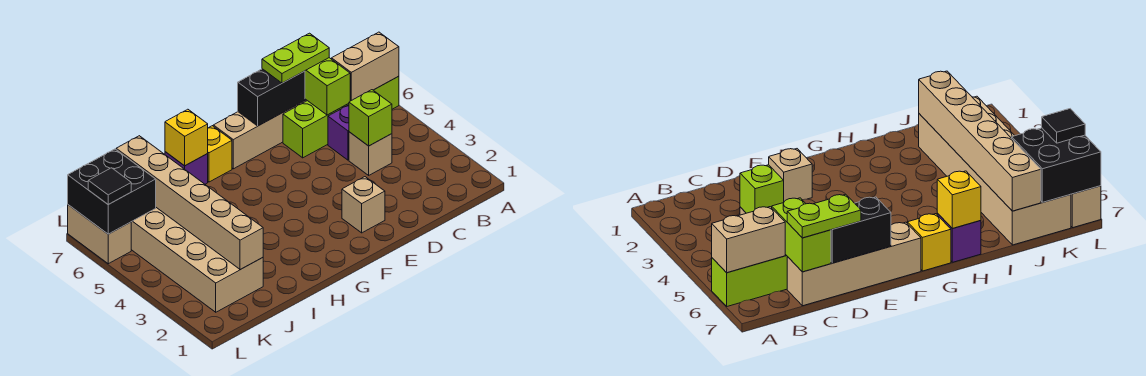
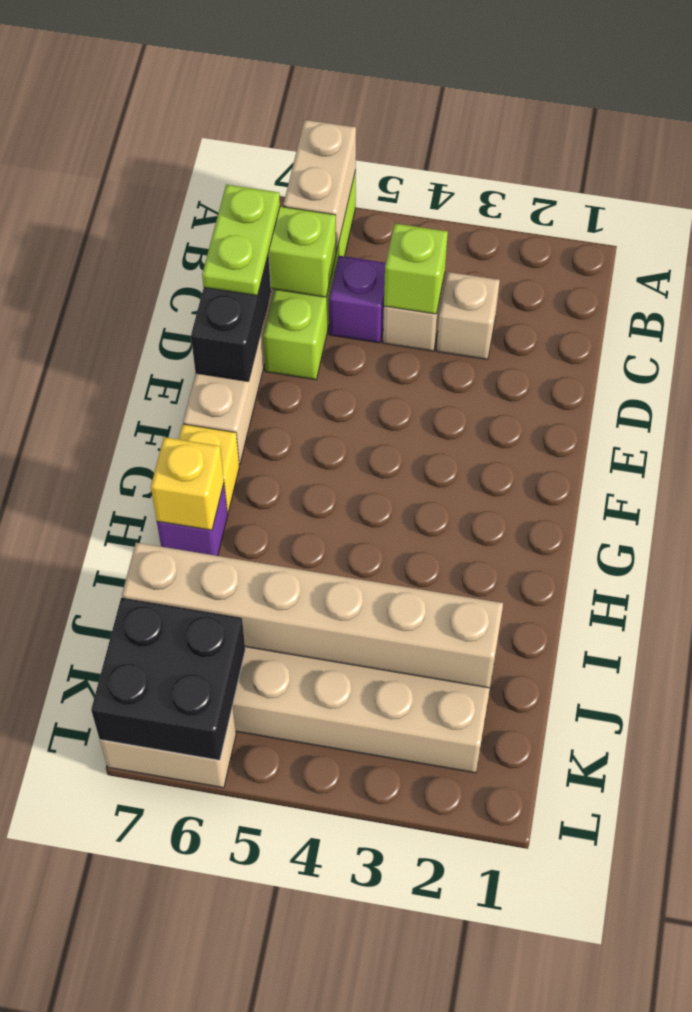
tan brick E2 level 1 -> tan brick C3 level 1
black tile L6 level 3 -> none

